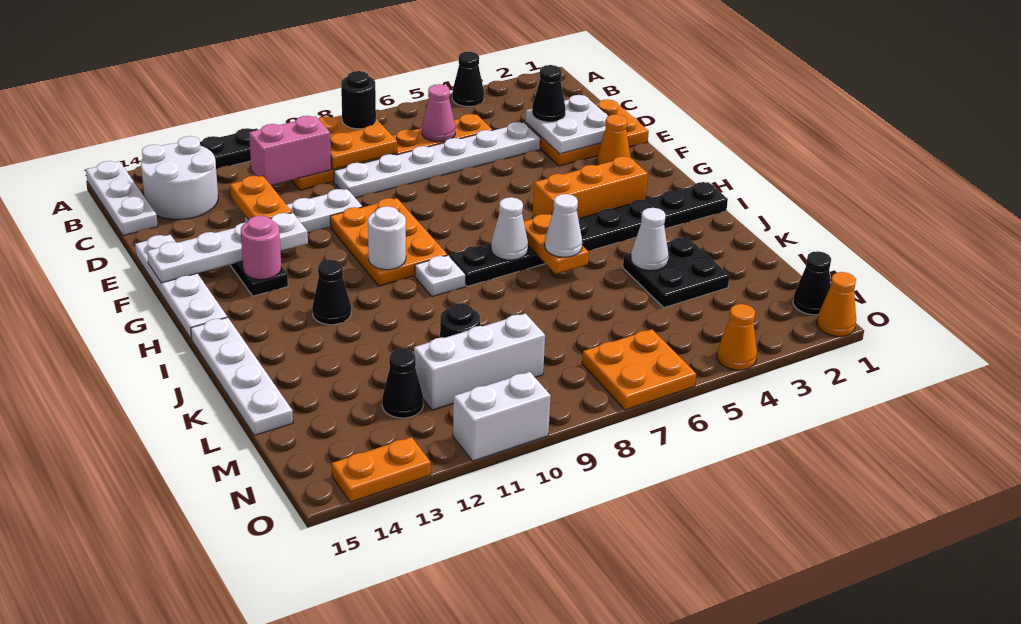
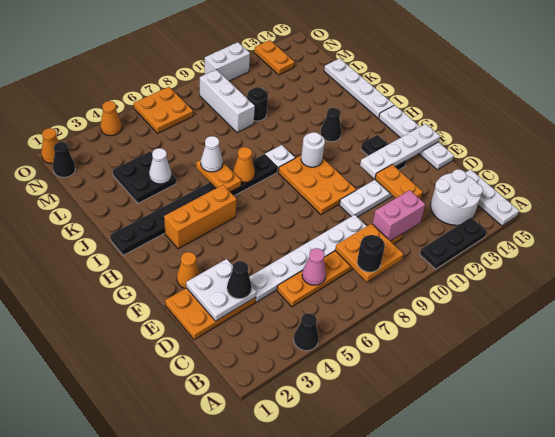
pink round brick G13 level 2 -> none
white cone I7 level 2 -> orange cone I7 level 2
white brick M9:M11 level 1 -> white brick L9:N9 level 1
black cone M12 level 1 -> none
orange plate O13:O14 level 1 -> orange plate N13:O13 level 1

